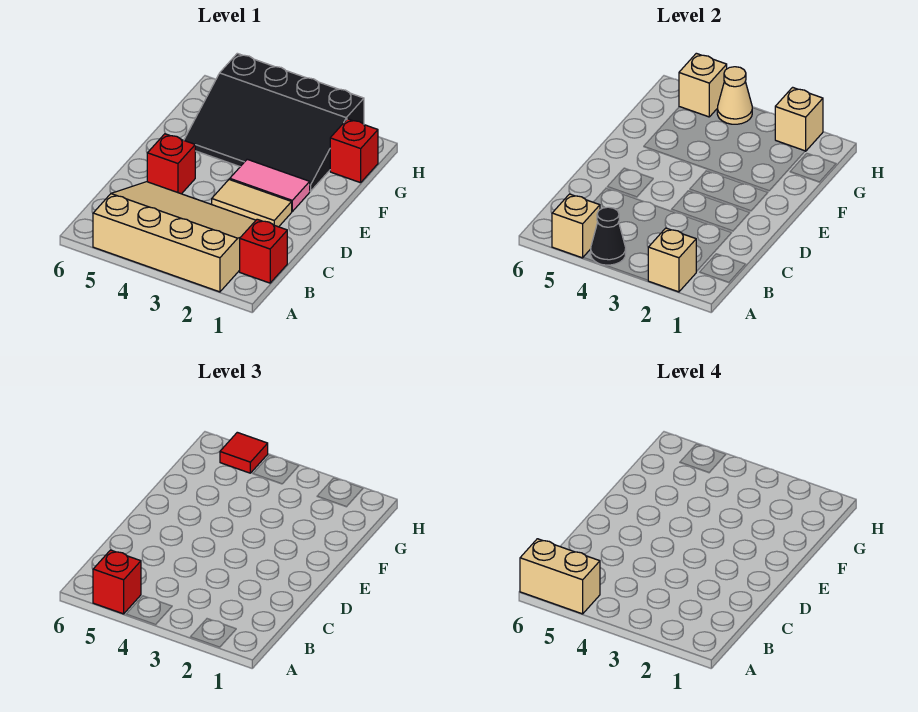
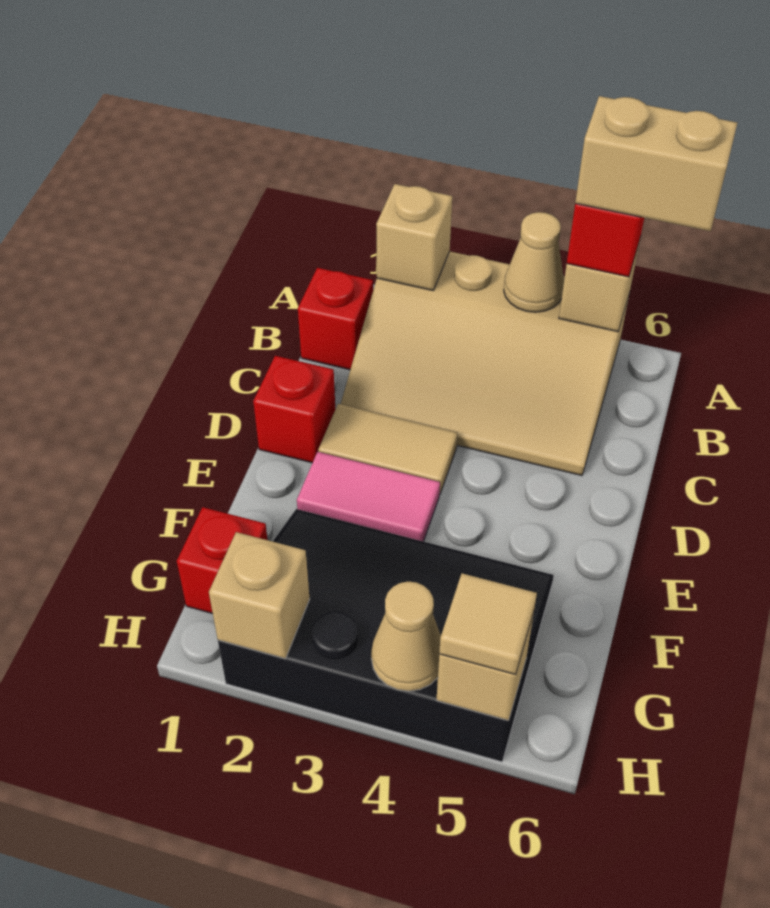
black cone A4 level 2 -> tan cone A4 level 2
red brick D5 level 1 -> red brick D1 level 1
red tile H5 level 3 -> tan tile H5 level 3

